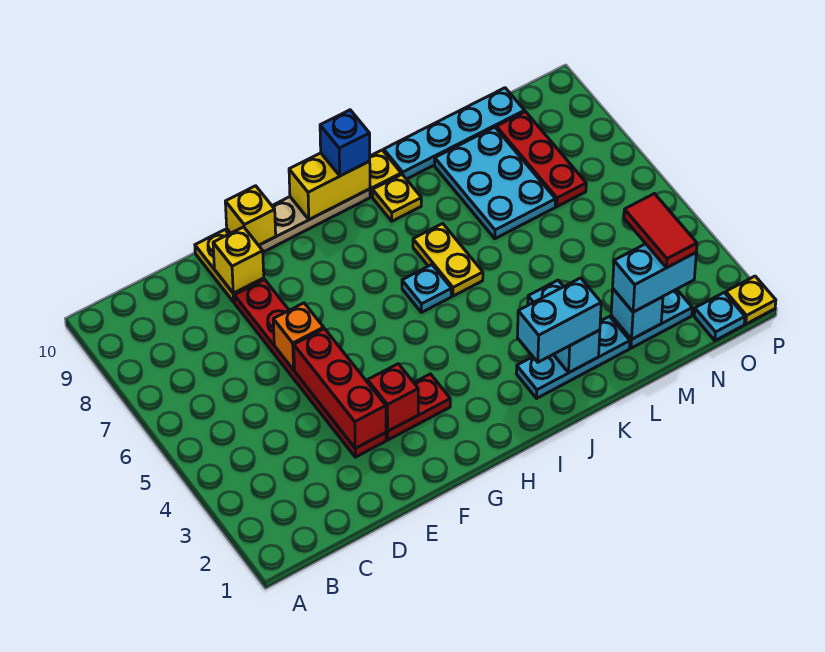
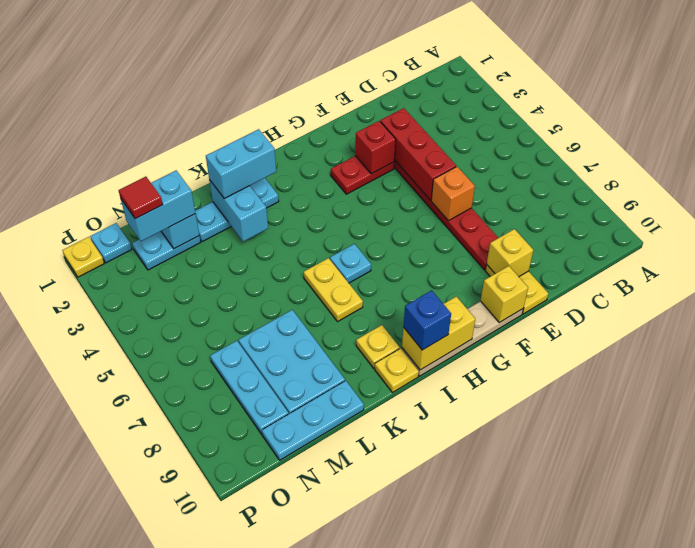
cyan plate K10:N10 level 1 -> cyan plate L10:N10 level 1
red tile N2:N3 level 4 -> red tile N2 level 4
red plate N7:N9 level 1 -> cyan plate N7:N9 level 1

